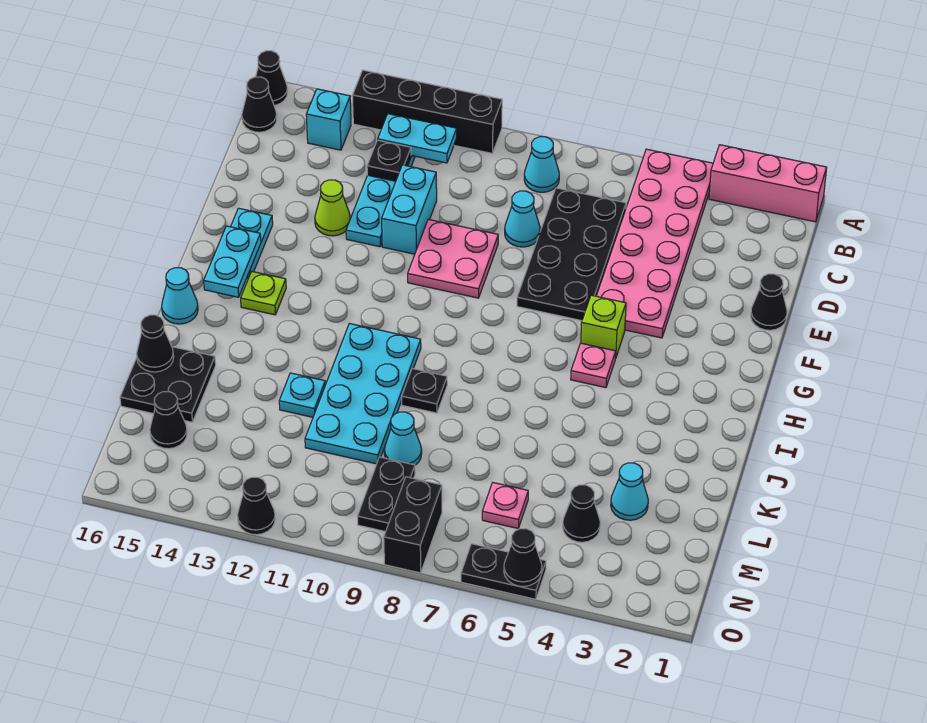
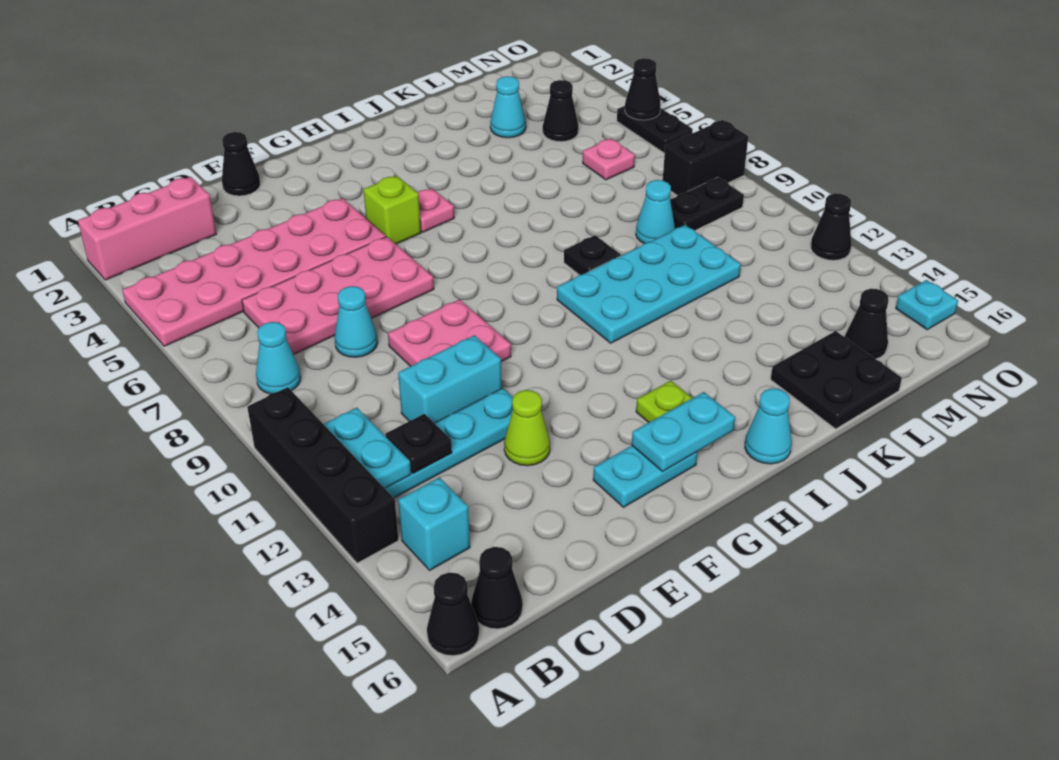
pink brick A1:A3 level 1 -> pink brick A2:C2 level 1
black plate C6:F7 level 1 -> pink plate C6:F7 level 1
cyan plate K12 level 1 -> cyan plate O15 level 1
black cone K16 level 2 -> none

